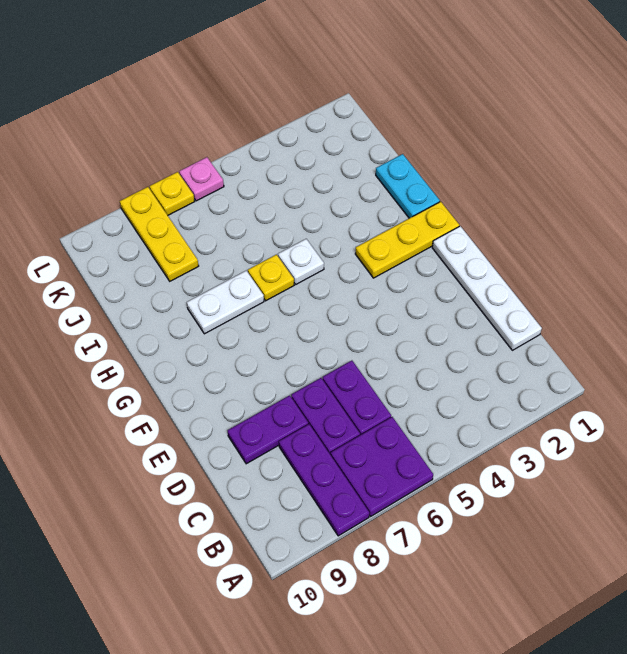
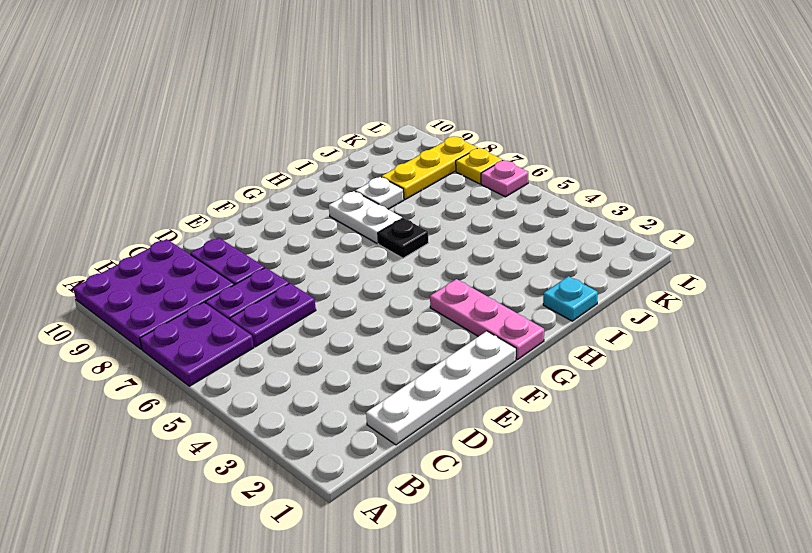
purple plate A8:C8 level 1 -> purple plate A8:C10 level 1
yellow plate G1:G3 level 1 -> pink plate G1:G3 level 1
cyan plate H1:I1 level 1 -> cyan plate I1 level 1
white plate H5 level 1 -> white plate I8 level 1
yellow plate H6 level 1 -> black plate H6 level 1

